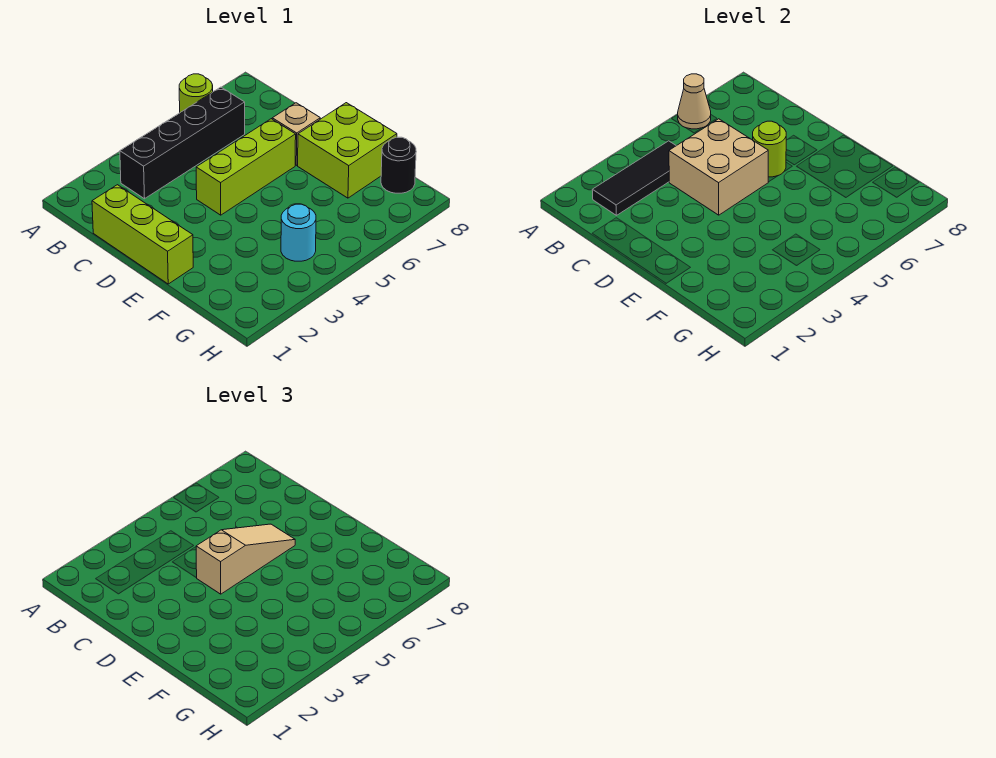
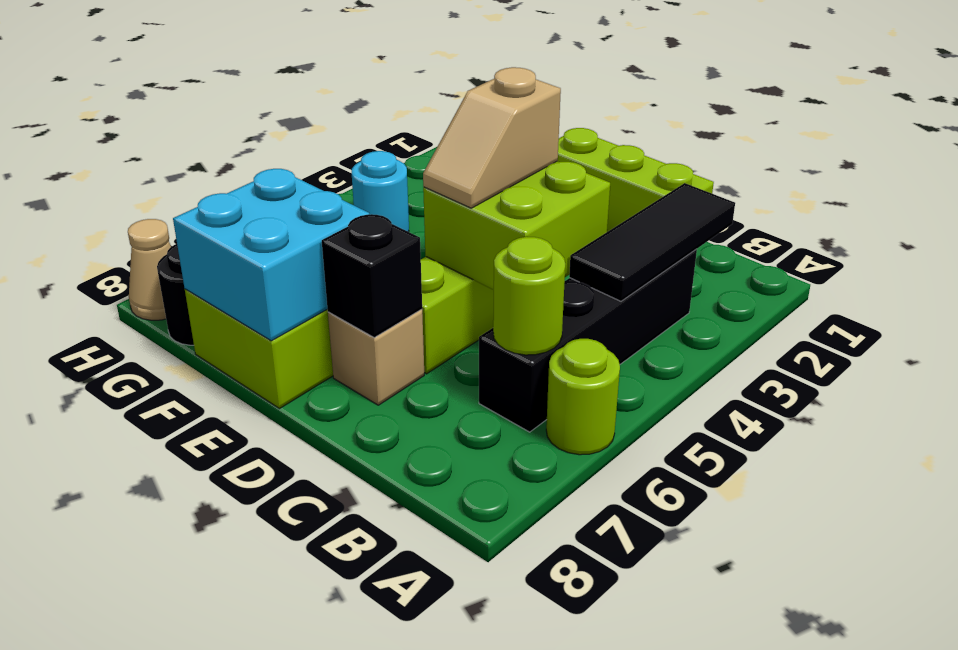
tan cone A6 level 2 -> tan cone H8 level 1
tan brick C4:D5 level 2 -> lime brick C4:D5 level 2
tan slope D4:D6 level 3 top 4 -> tan slope D4:D5 level 3 top 4
lime round brick D6 level 2 -> lime round brick B6 level 2
none -> black brick D7 level 2
none -> cyan brick E7:F8 level 2

